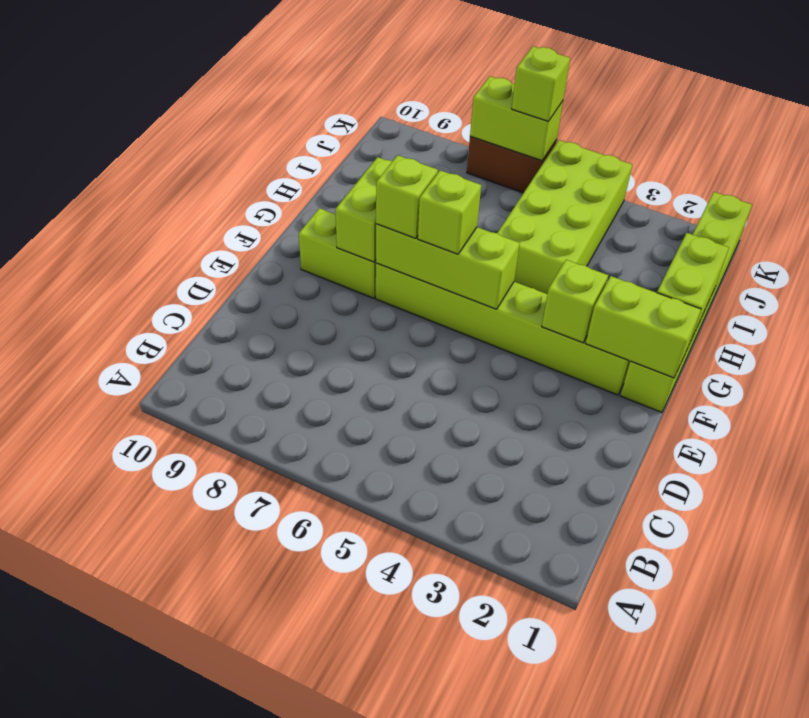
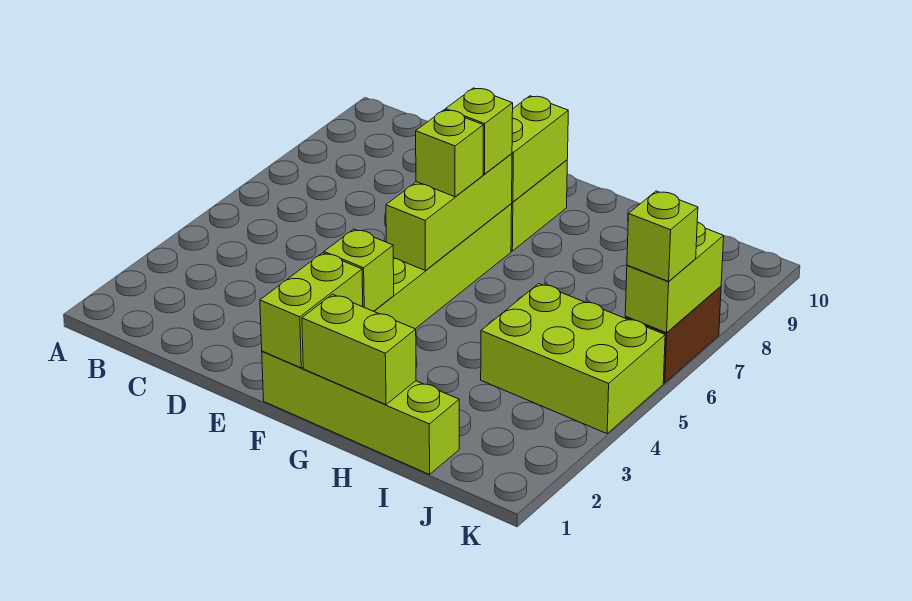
lime brick F1:K1 level 1 -> lime brick F1:I1 level 1
lime brick F8:G8 level 2 -> lime brick F8:F9 level 2
lime brick H4:K5 level 1 -> lime brick I4:K5 level 1

